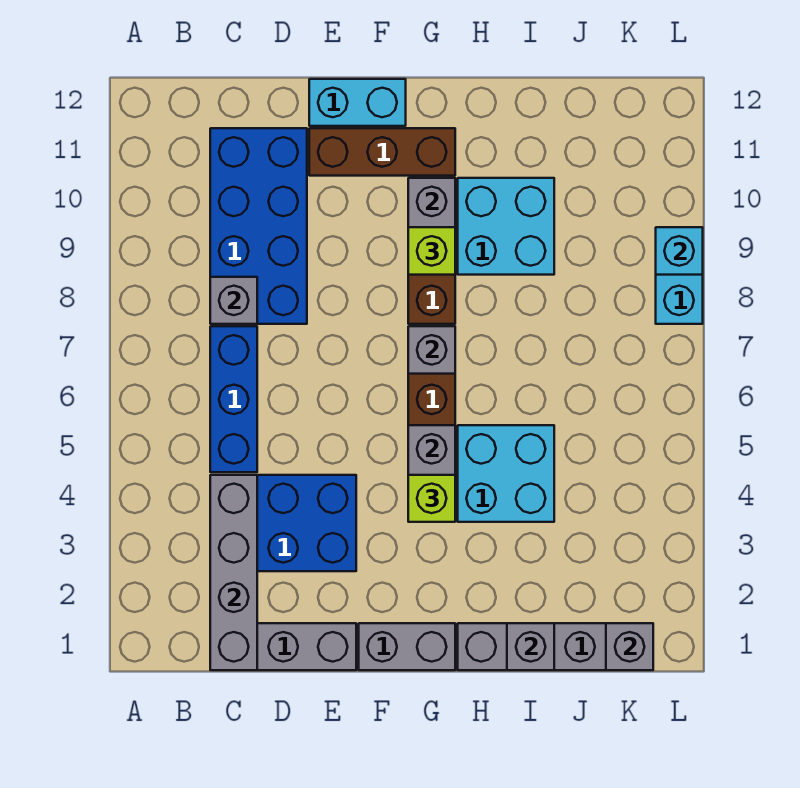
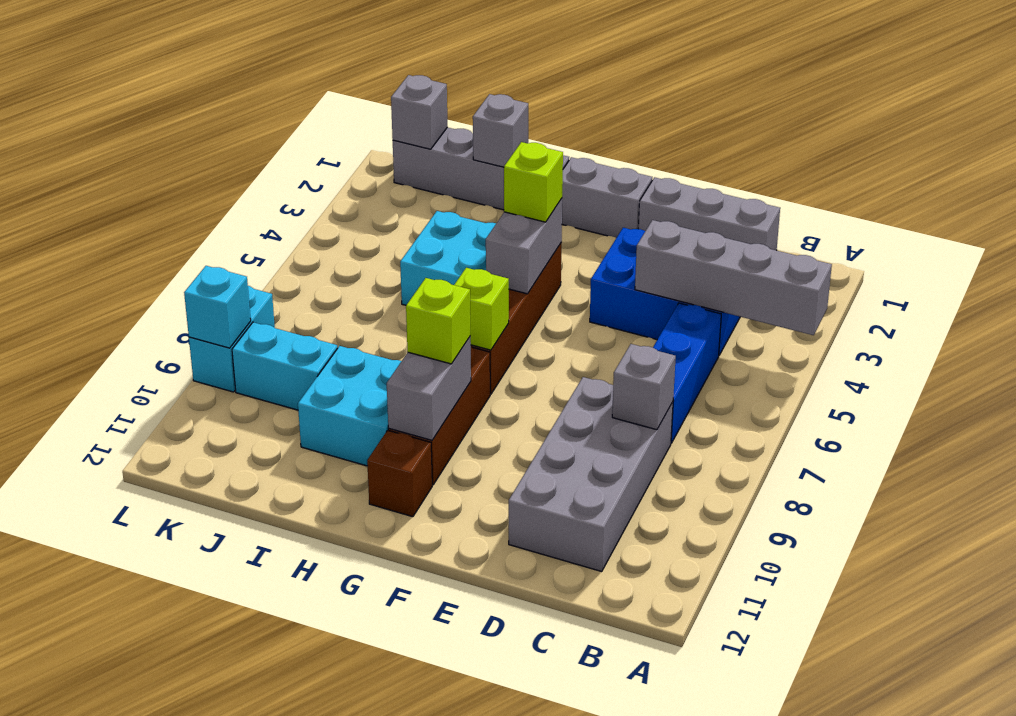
grey brick C1:C4 level 2 -> grey brick A4:D4 level 2
blue brick C8:D11 level 1 -> grey brick C8:D11 level 1
brown brick E11:G11 level 1 -> brown brick G11 level 1
cyan brick E12:F12 level 1 -> cyan brick J9:K9 level 1
grey brick G7 level 2 -> lime brick G7 level 2

